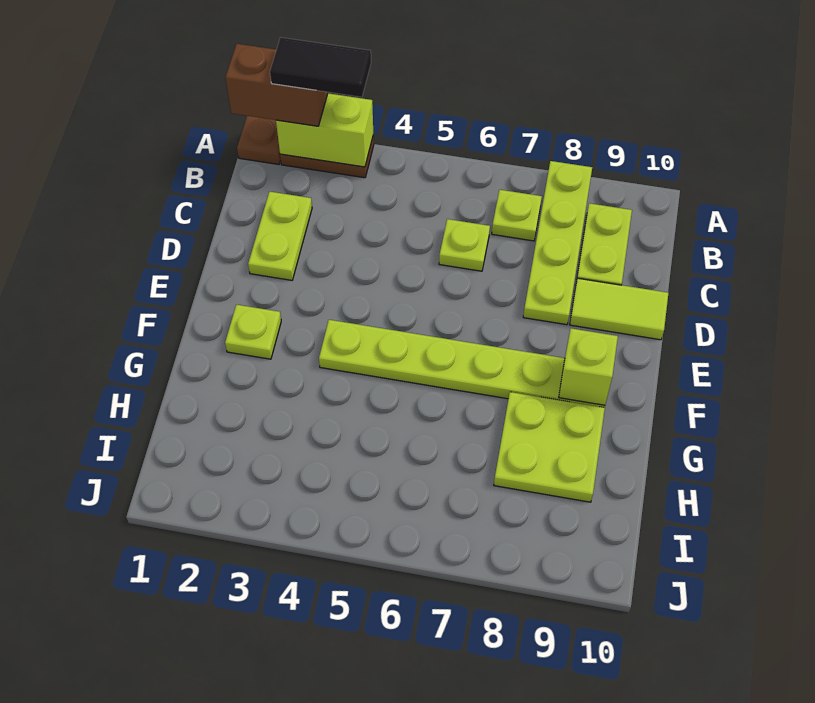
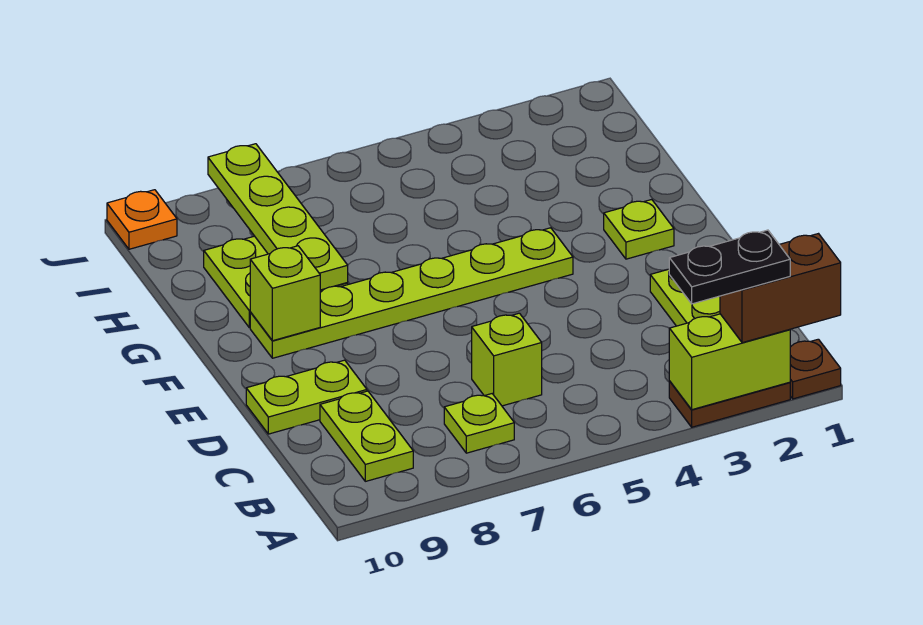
black tile A2:A3 level 4 -> black plate A2:A3 level 4
lime plate A8:D8 level 1 -> lime plate G8:J8 level 2
lime plate C6 level 1 -> lime brick C6 level 1
lime tile D9:D10 level 1 -> lime plate D9:D10 level 1
none -> orange plate J10 level 1

